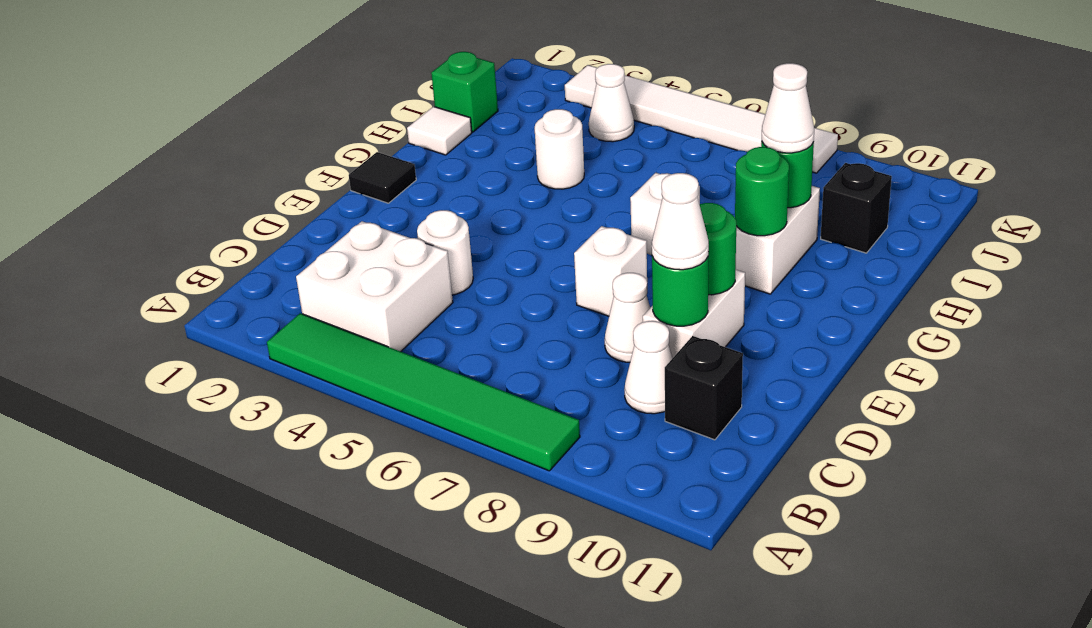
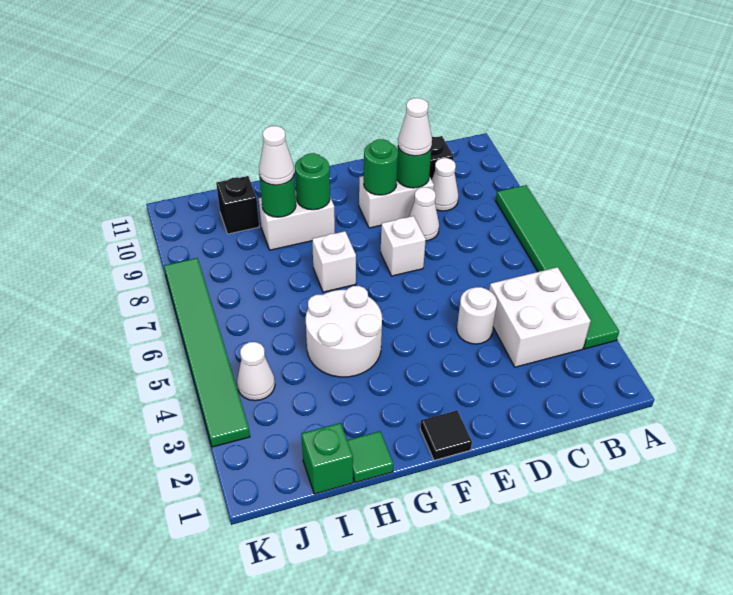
white tile H1 level 1 -> green tile H1 level 1
white round brick H4 level 1 -> white round brick G4:H5 level 1
white tile K3:K8 level 1 -> green tile K3:K8 level 1

